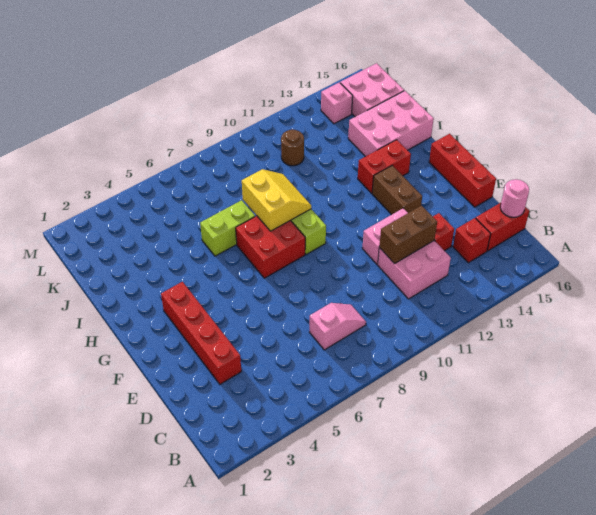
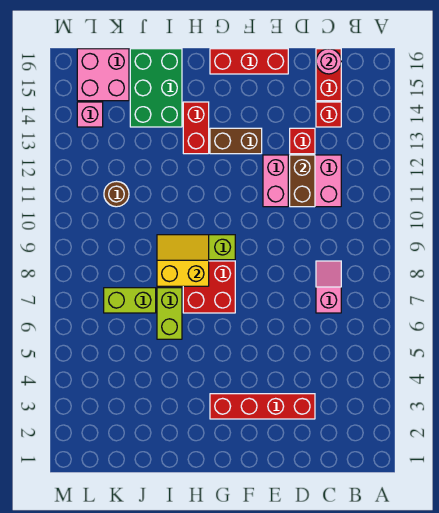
pink brick I14:J16 level 1 -> green brick I14:J16 level 1
none -> lime brick J7:K7 level 1

